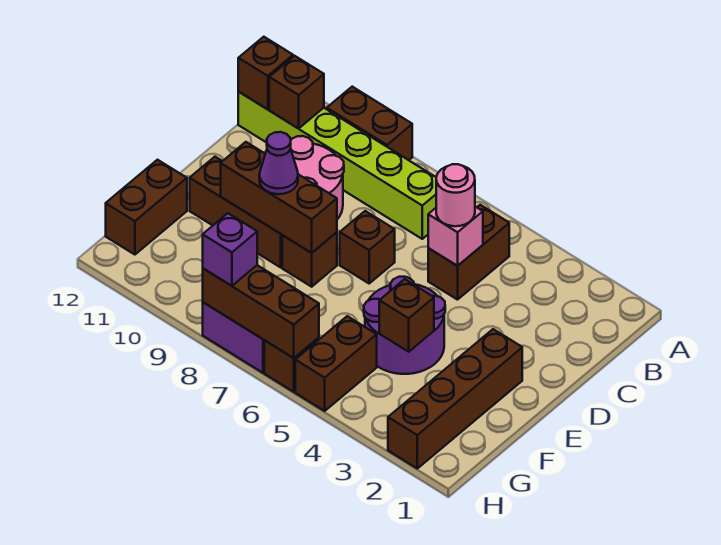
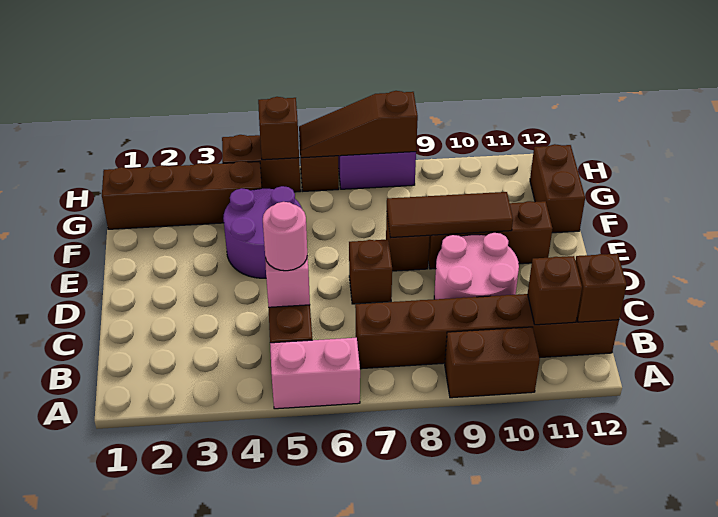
none -> pink brick A5:A6 level 1
lime brick B7:B12 level 1 -> brown brick B7:B12 level 1
brown brick E2:H2 level 1 -> brown brick G1:G4 level 1
brown brick E8:E10 level 2 -> brown tile E8:E10 level 2
purple cone E9 level 3 -> none
brown brick F4 level 2 -> brown brick H5 level 2
brown brick G5:H5 level 1 -> brown brick H4:H5 level 1
brown brick H6:H8 level 2 -> brown slope H6:H8 level 2 top 8
purple brick H8 level 3 -> none

